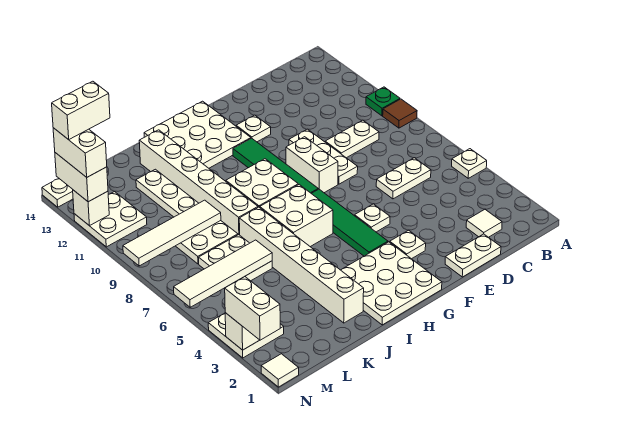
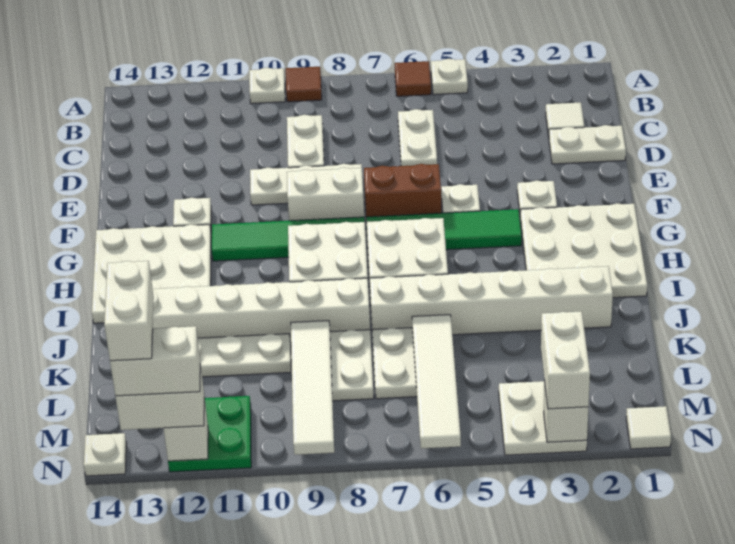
none -> brown tile A6 level 1
green plate A10 level 1 -> white plate A10 level 1
white plate D1:E1 level 1 -> white plate D1:D2 level 1
none -> brown brick F6:F7 level 1
white plate M11:N12 level 1 -> green plate M11:N12 level 1
white brick N2:N3 level 3 -> white brick M3:N3 level 3

